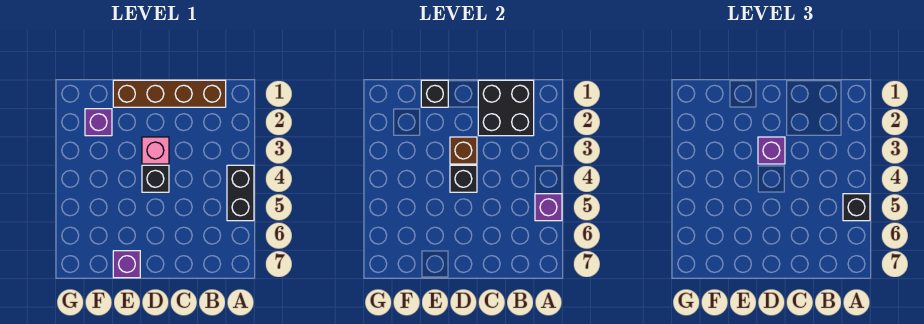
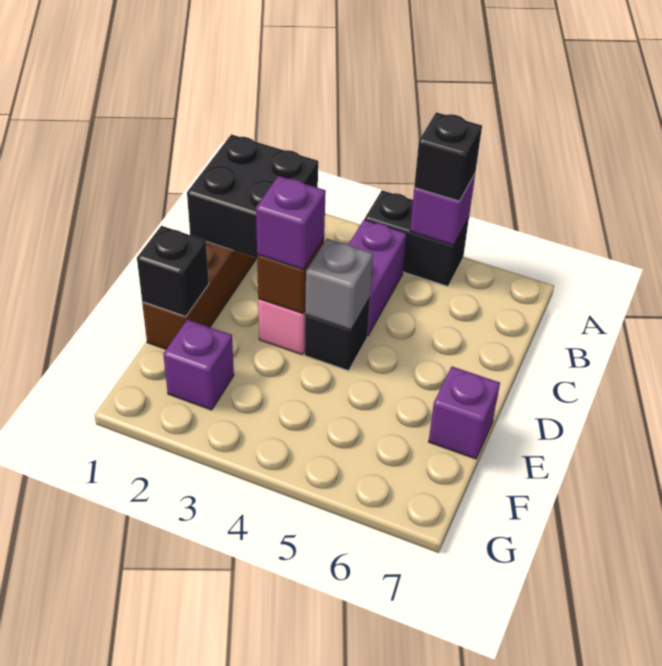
none -> purple brick B4:C4 level 1
black brick D4 level 2 -> grey brick D4 level 2

